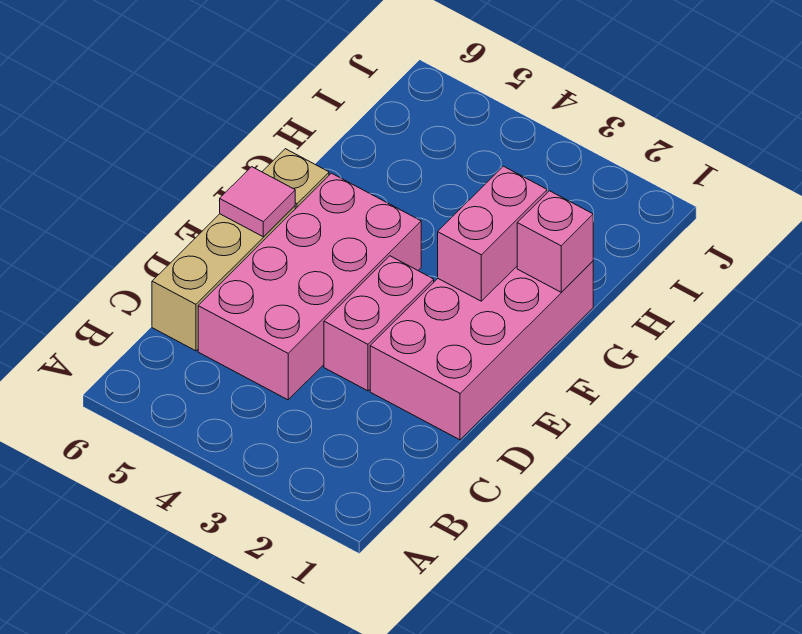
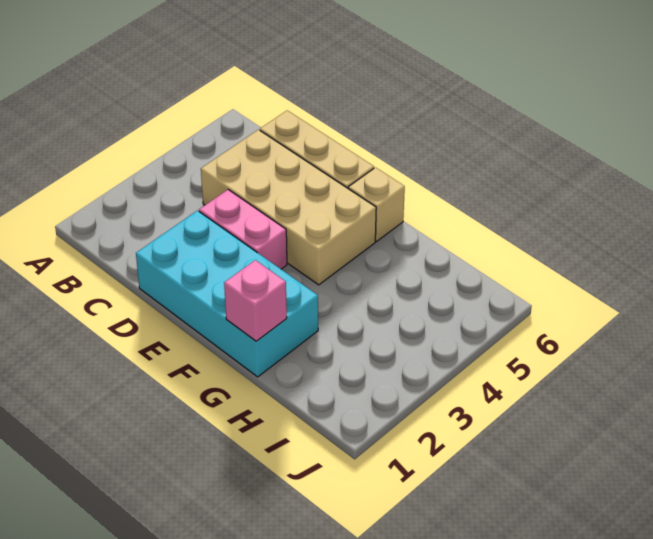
pink brick C4:F5 level 1 -> tan brick C4:F5 level 1
pink brick D1:G2 level 1 -> cyan brick D1:G2 level 1
pink tile E6 level 2 -> none
pink brick F2:G2 level 2 -> none

